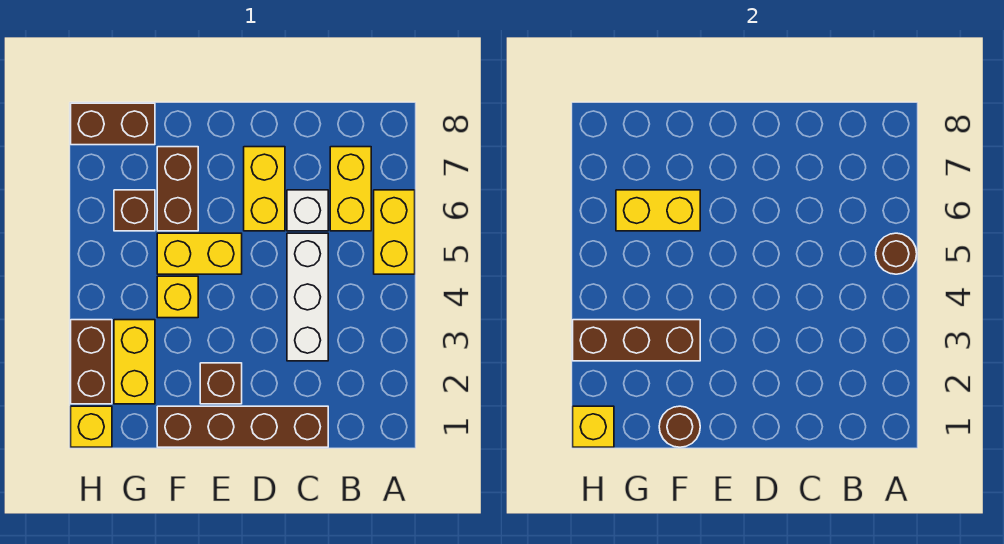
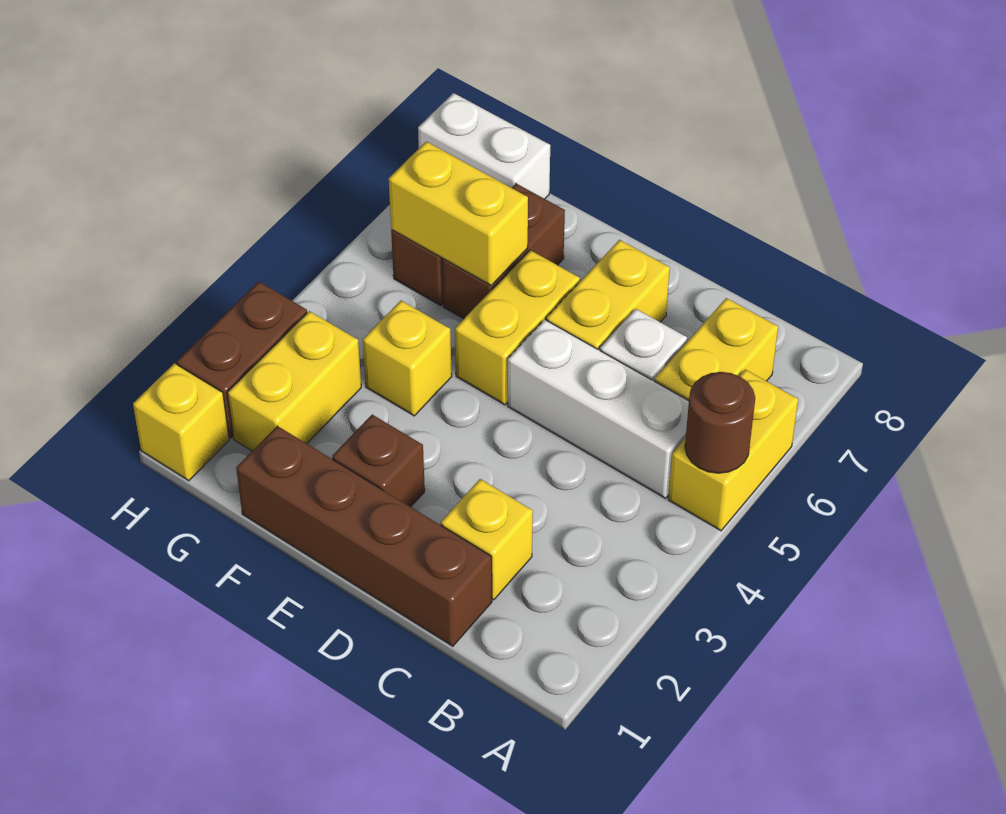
white brick C3:C5 level 1 -> white brick B5:D5 level 1
yellow brick E5:F5 level 1 -> yellow brick E5:E6 level 1
brown round brick F1 level 2 -> none
brown brick F3:H3 level 2 -> none
brown brick G8:H8 level 1 -> white brick G8:H8 level 1
yellow brick H1 level 2 -> yellow brick C2 level 1

